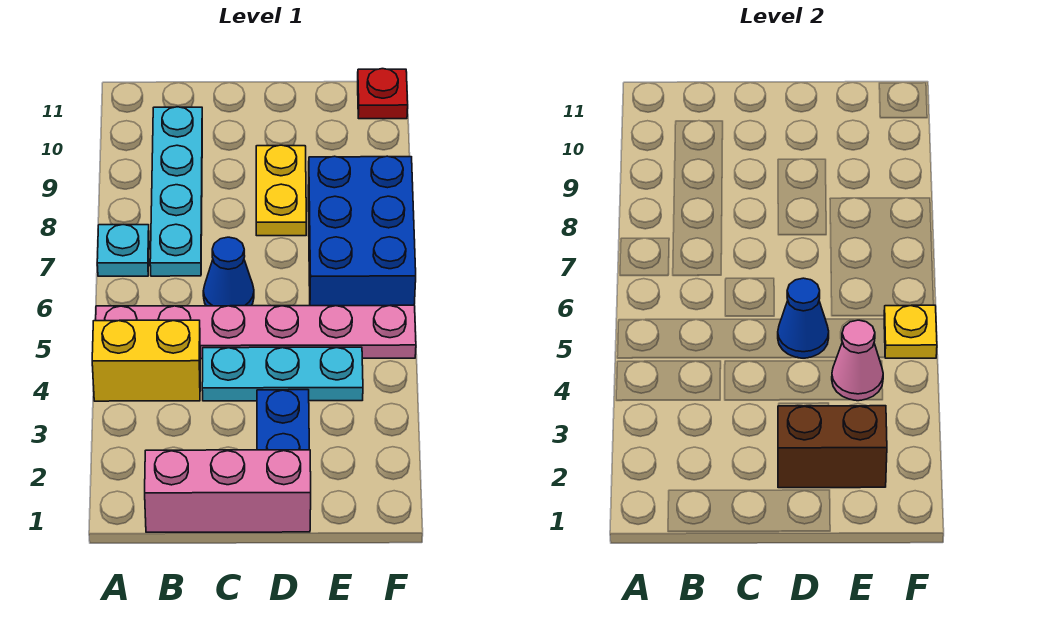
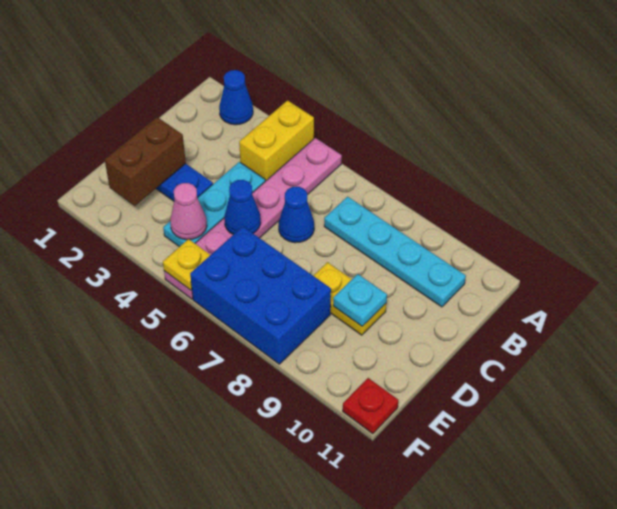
none -> blue cone A2 level 1
cyan plate A7 level 1 -> cyan plate D9 level 2
pink brick B1:D1 level 1 -> none

